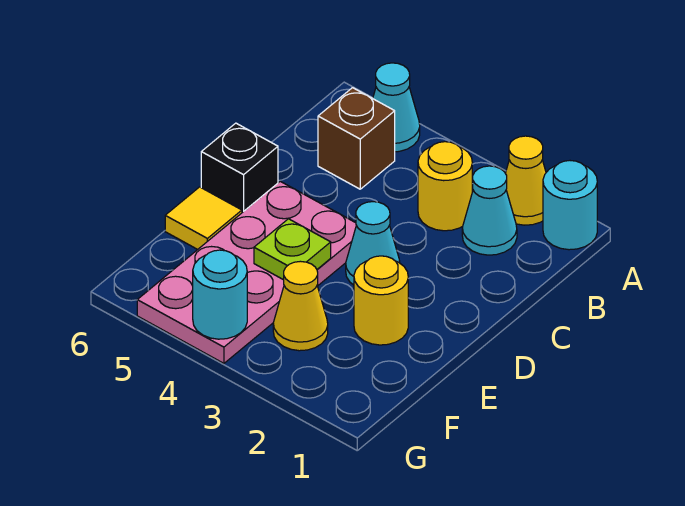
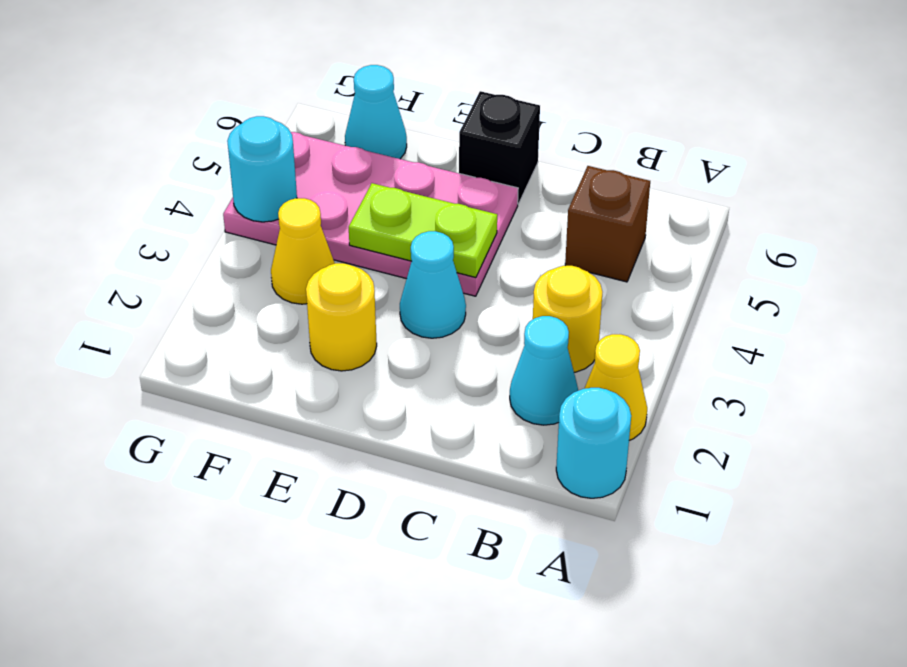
cyan cone A5 level 1 -> cyan cone F6 level 1
lime plate E4 level 2 -> lime plate D4:E4 level 2
yellow tile E6 level 1 -> none

